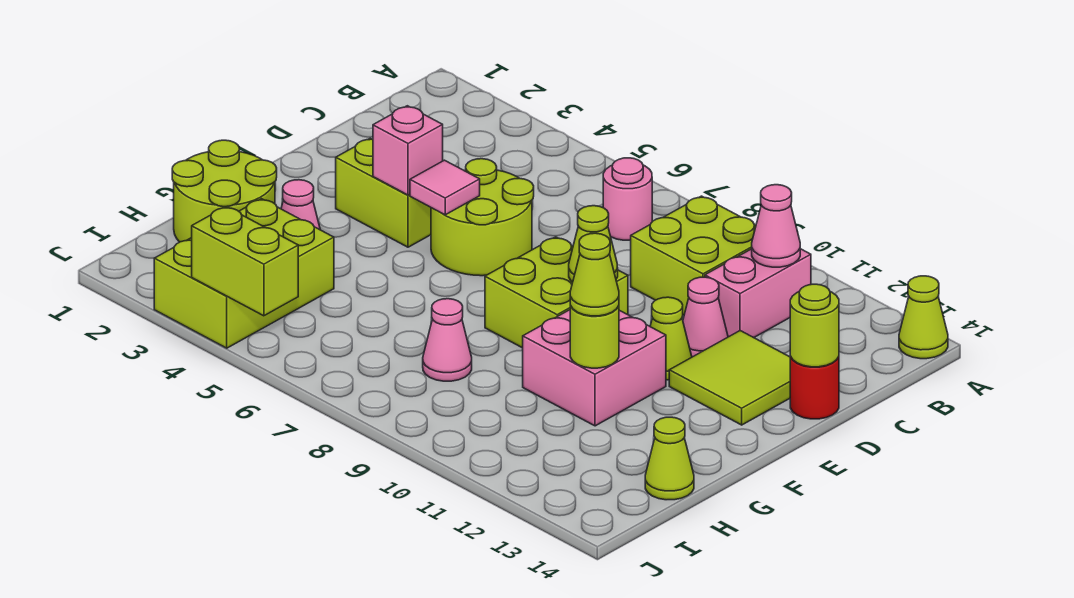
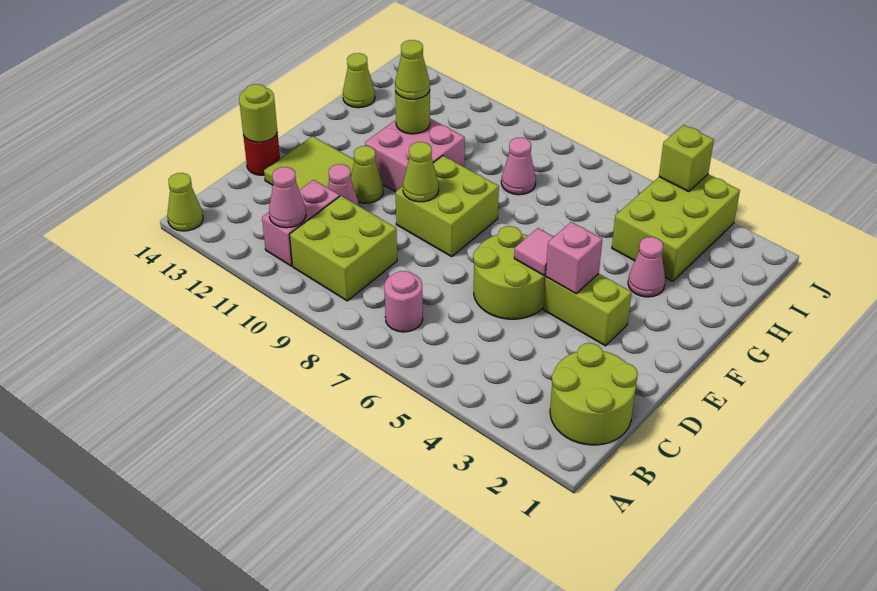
lime round brick G1:H2 level 1 -> lime round brick B1:C2 level 1
lime brick J4:J5 level 2 -> lime brick J4 level 2

